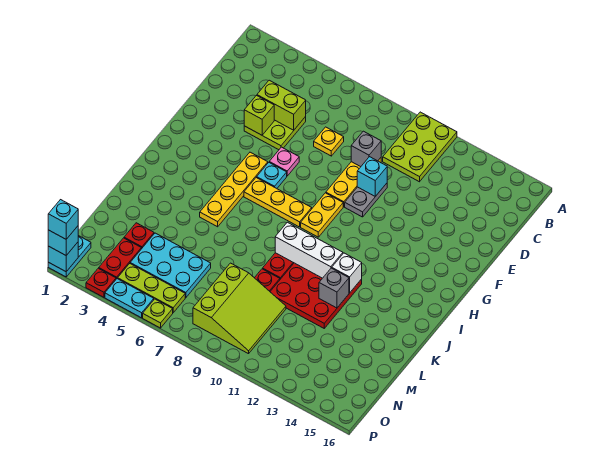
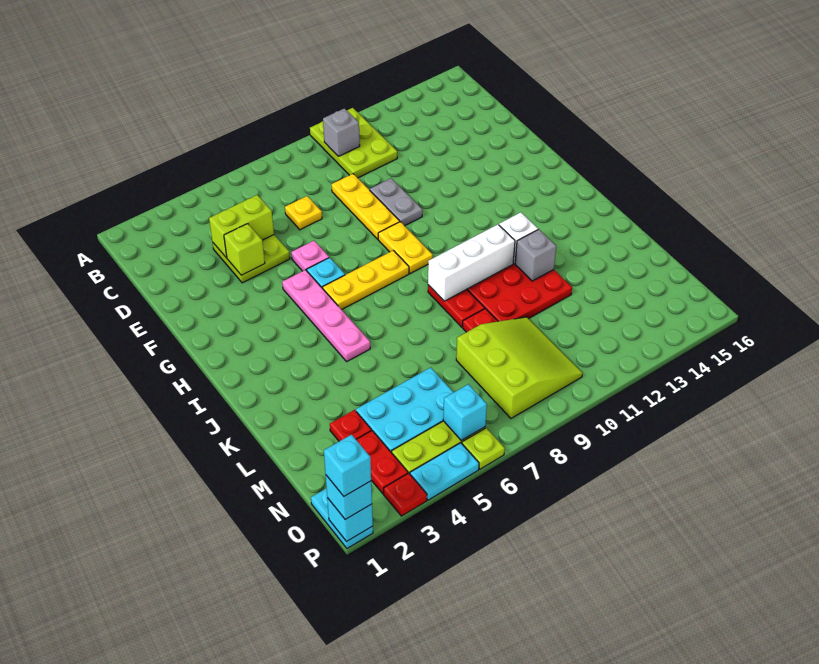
grey brick D9 level 2 -> grey brick B10 level 2
cyan brick E10 level 2 -> cyan brick O6 level 2
yellow plate G5:J5 level 1 -> pink plate G5:J5 level 1

